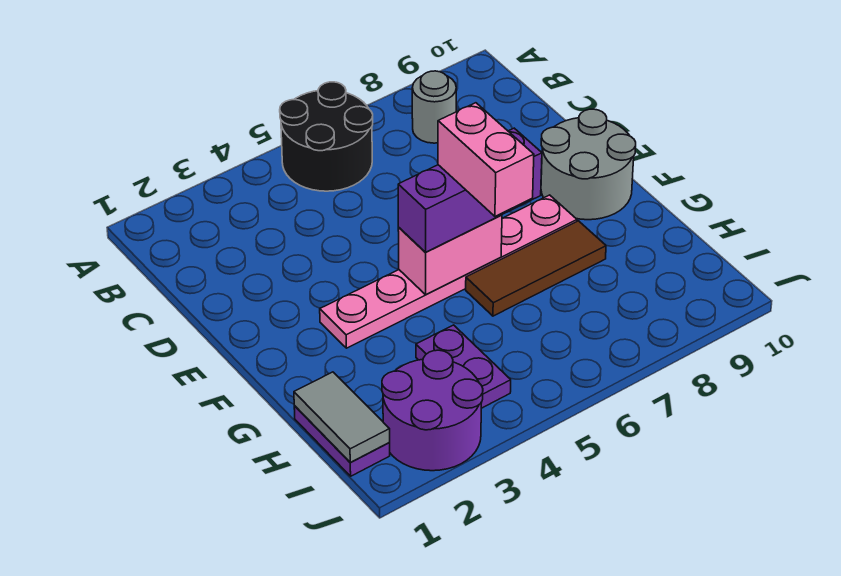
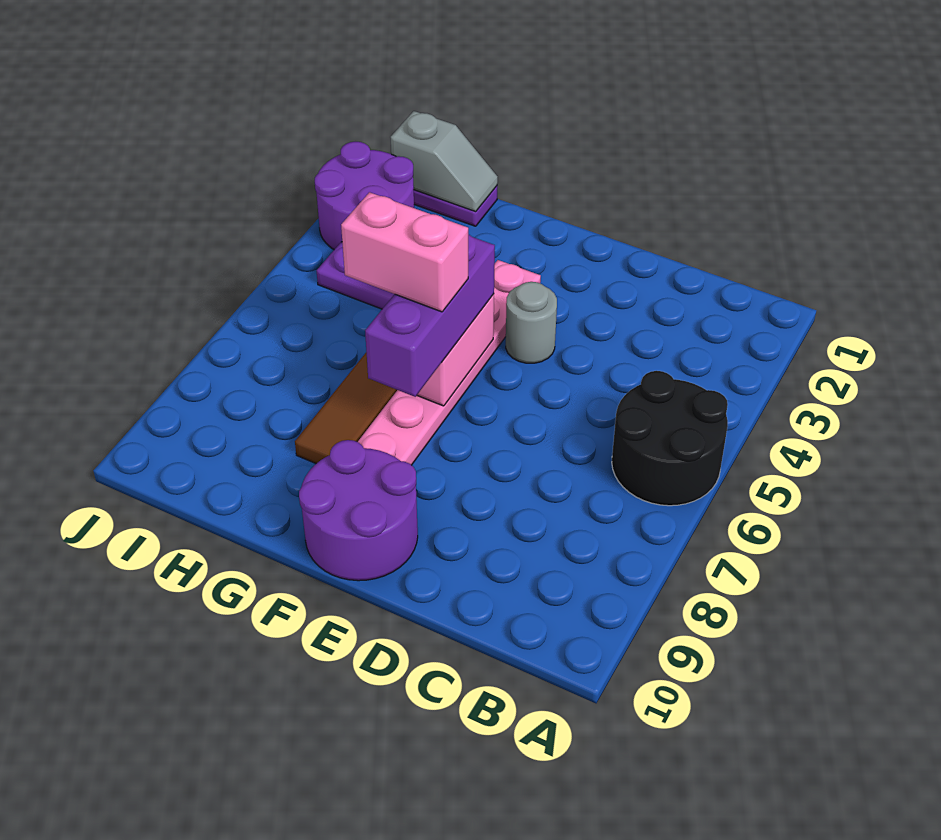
grey round brick B8 level 1 -> grey round brick E4 level 1
grey round brick E9:F10 level 1 -> purple round brick E9:F10 level 1
grey tile H1:I1 level 2 -> grey slope H1:I1 level 2 top I

